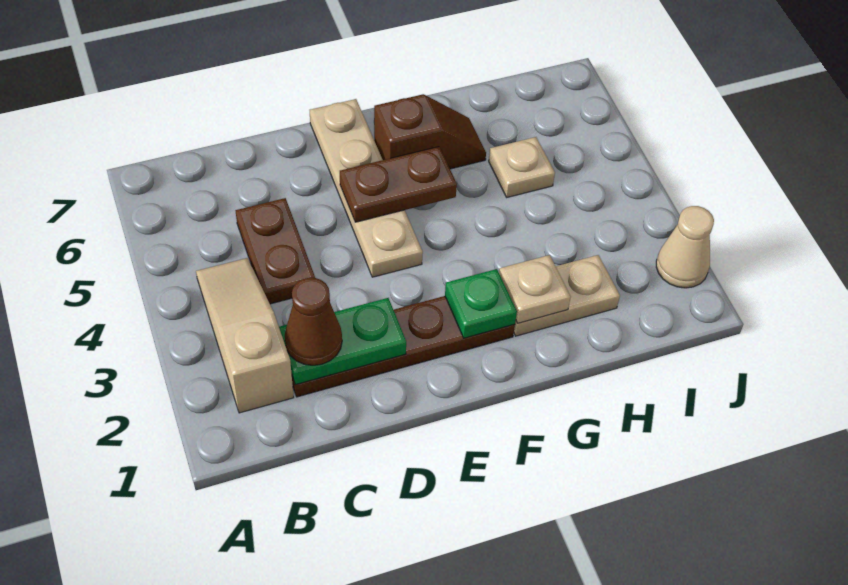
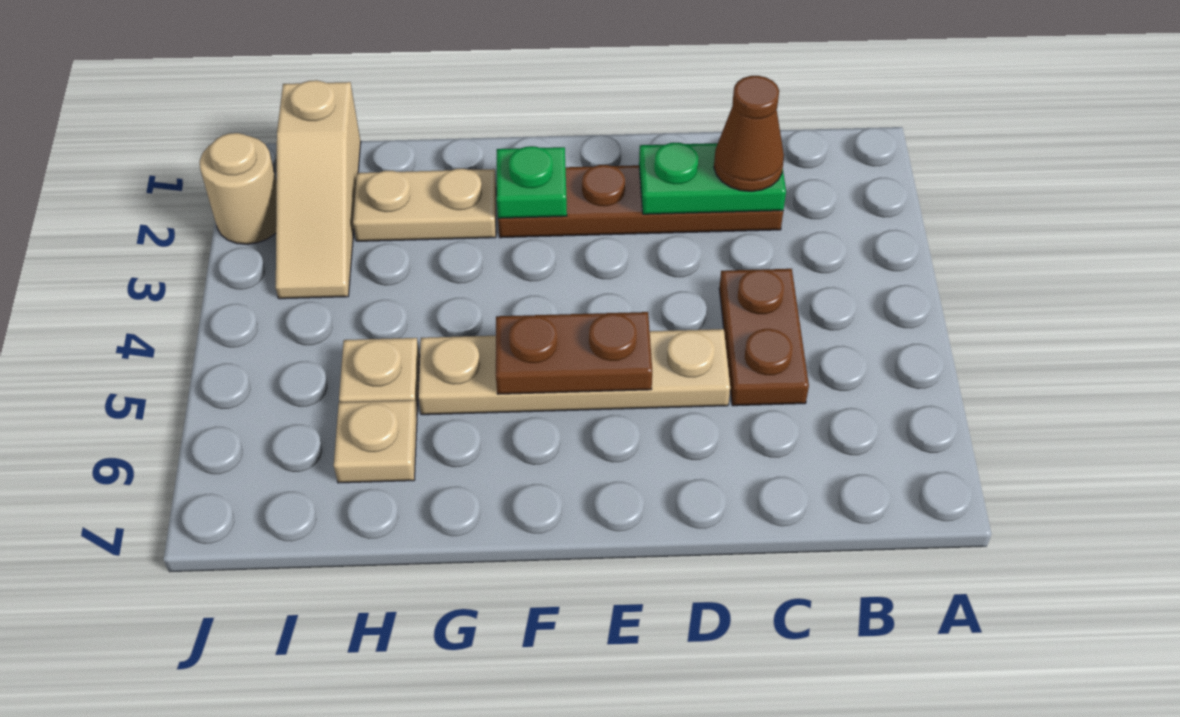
tan slope B2:B4 level 1 top 2 -> tan slope I1:I3 level 1 top 1
tan plate E4:E7 level 1 -> tan plate D5:G5 level 1
brown slope F6:G6 level 1 top F -> none
tan plate G2 level 2 -> tan plate H6 level 1
tan cone J2 level 1 -> tan round brick J2 level 1

